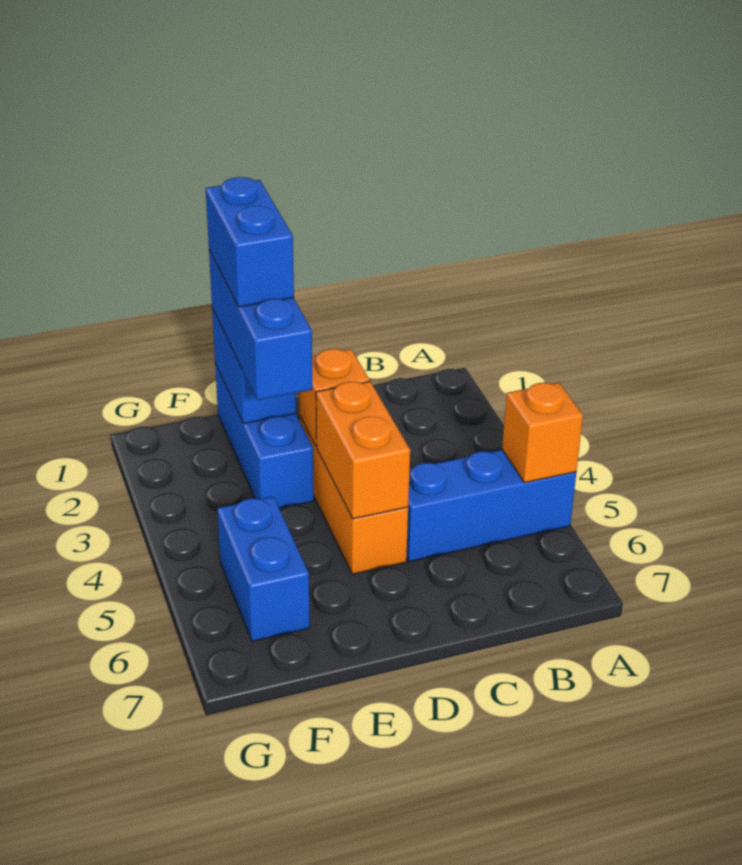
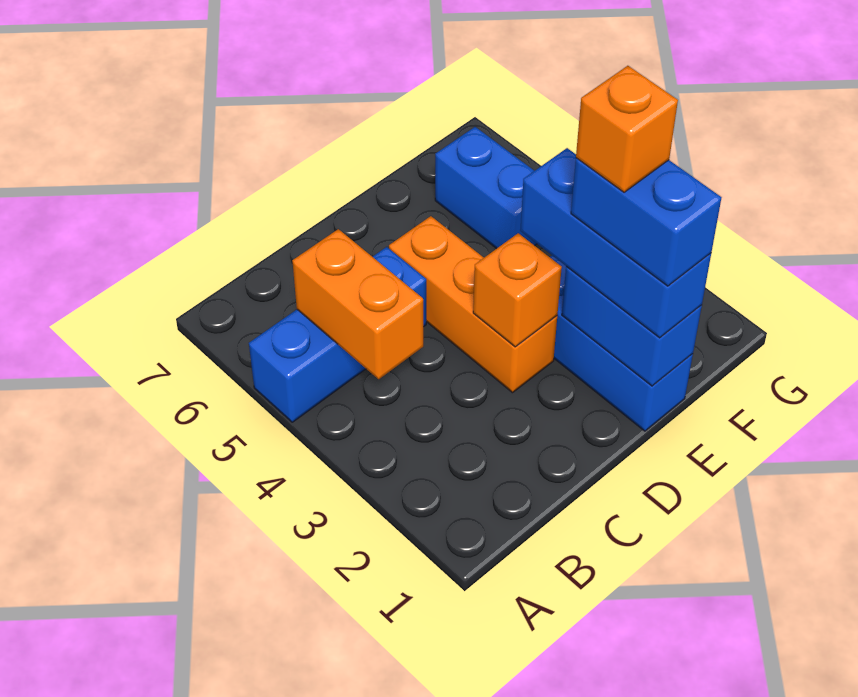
orange brick A5 level 2 -> orange brick E2 level 5
orange brick D4:D5 level 2 -> orange brick B4:B5 level 2

